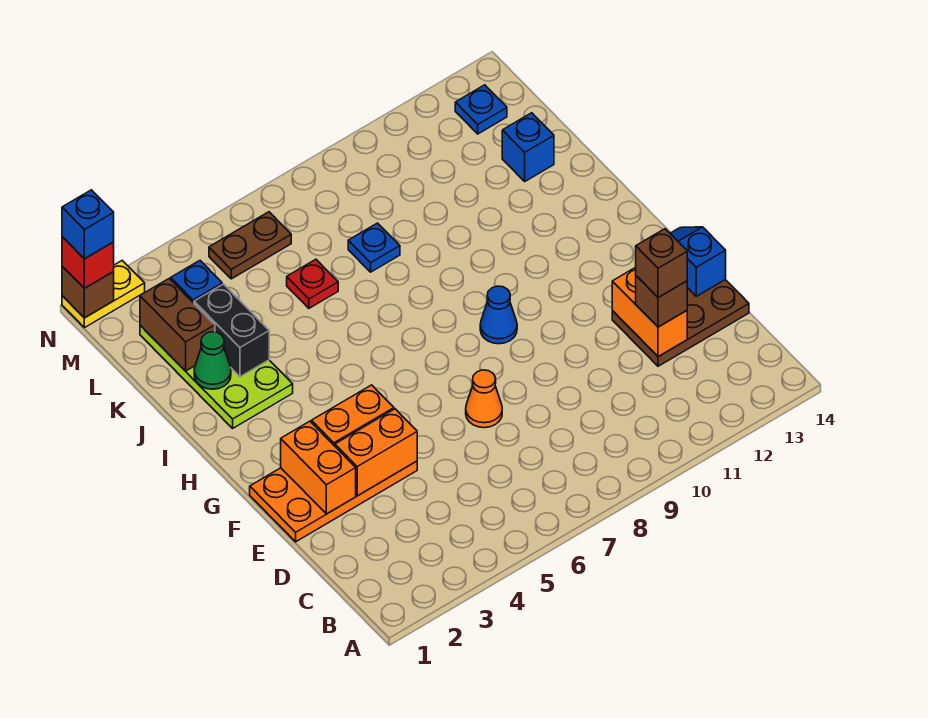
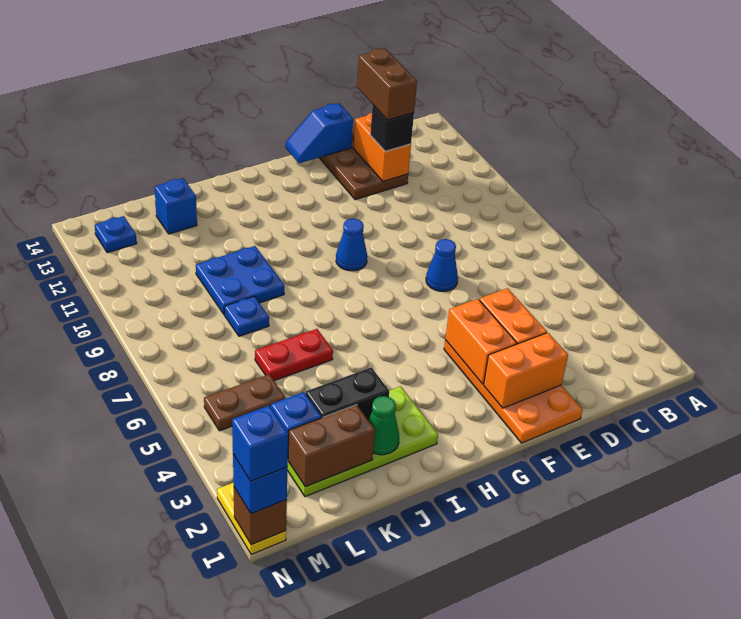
orange brick D12:E12 level 2 -> orange brick D12:D13 level 2
brown brick D12 level 3 -> black brick D12 level 3
brown brick D12 level 4 -> brown brick D12:D13 level 4
orange cone E7 level 1 -> blue cone E7 level 1
none -> blue plate J9:K10 level 1
red plate K6 level 1 -> red plate J6:K6 level 1
brown plate M5:M6 level 1 -> brown plate L5:M5 level 1
red brick N1 level 3 -> blue brick N1 level 3

